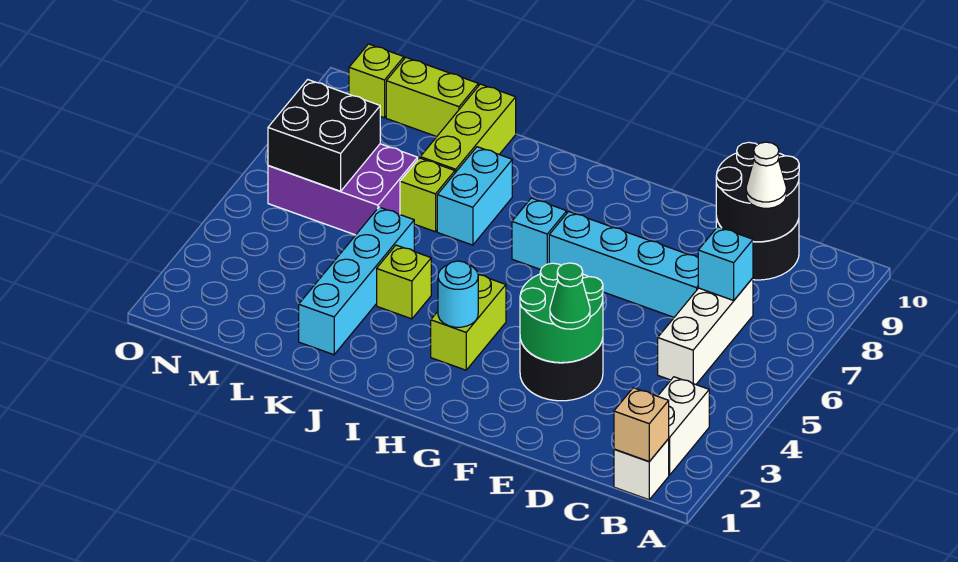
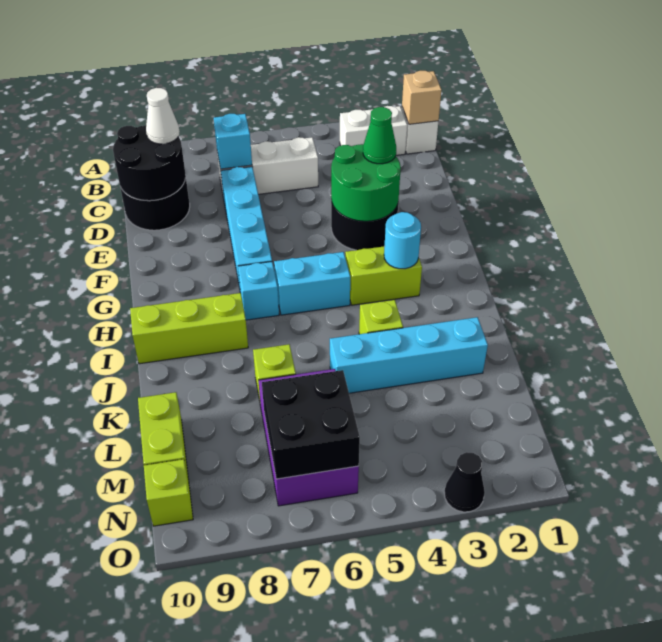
cyan brick J7:J8 level 1 -> cyan brick H5:H6 level 1
lime brick K8:K10 level 1 -> lime brick I8:I10 level 1
none -> black cone O3 level 1

